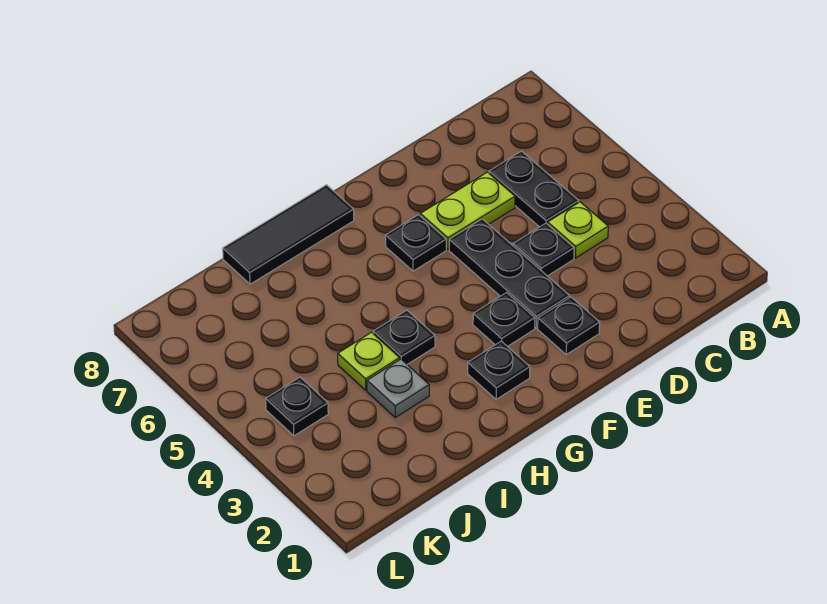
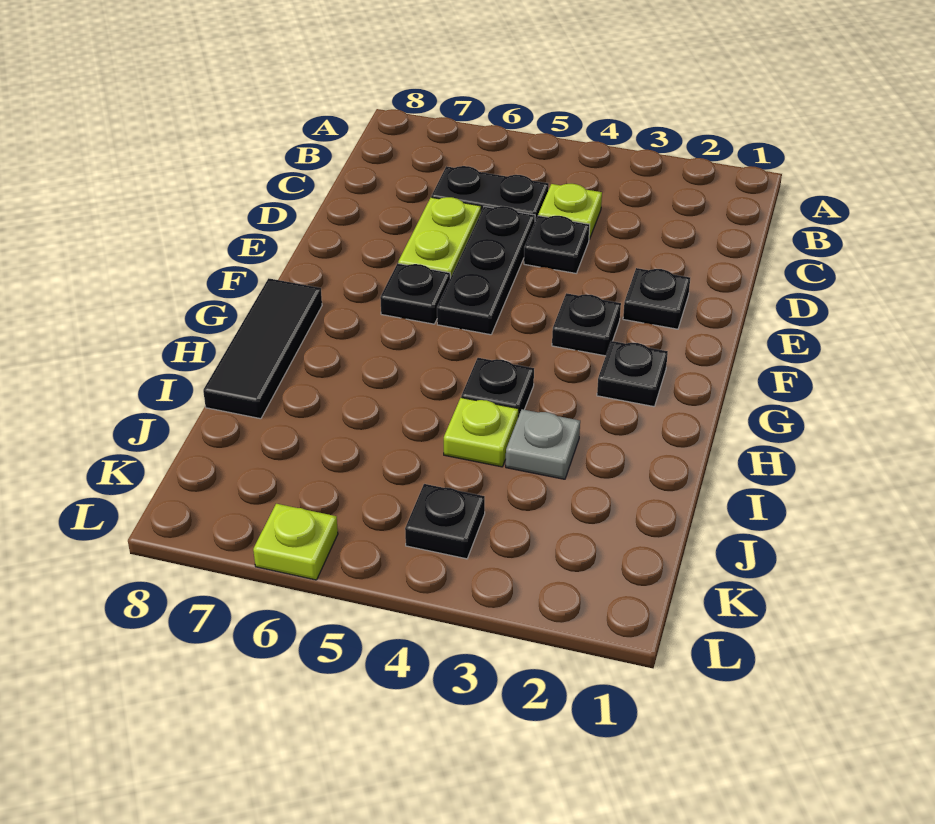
black plate E3:E5 level 1 -> black plate D5:F5 level 1
none -> lime plate L6 level 1

